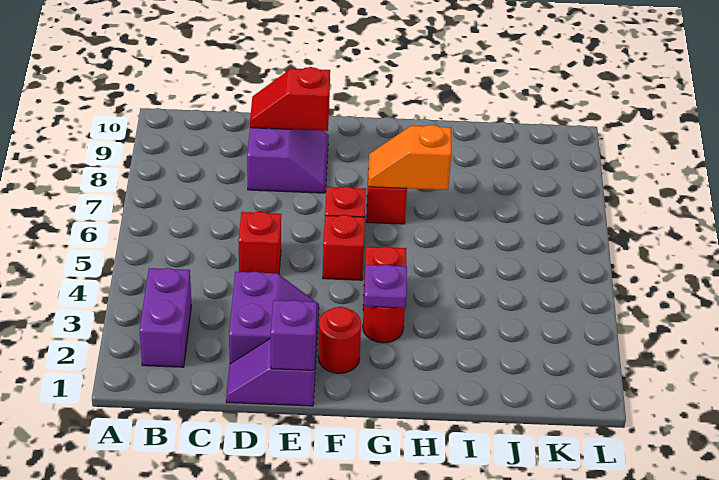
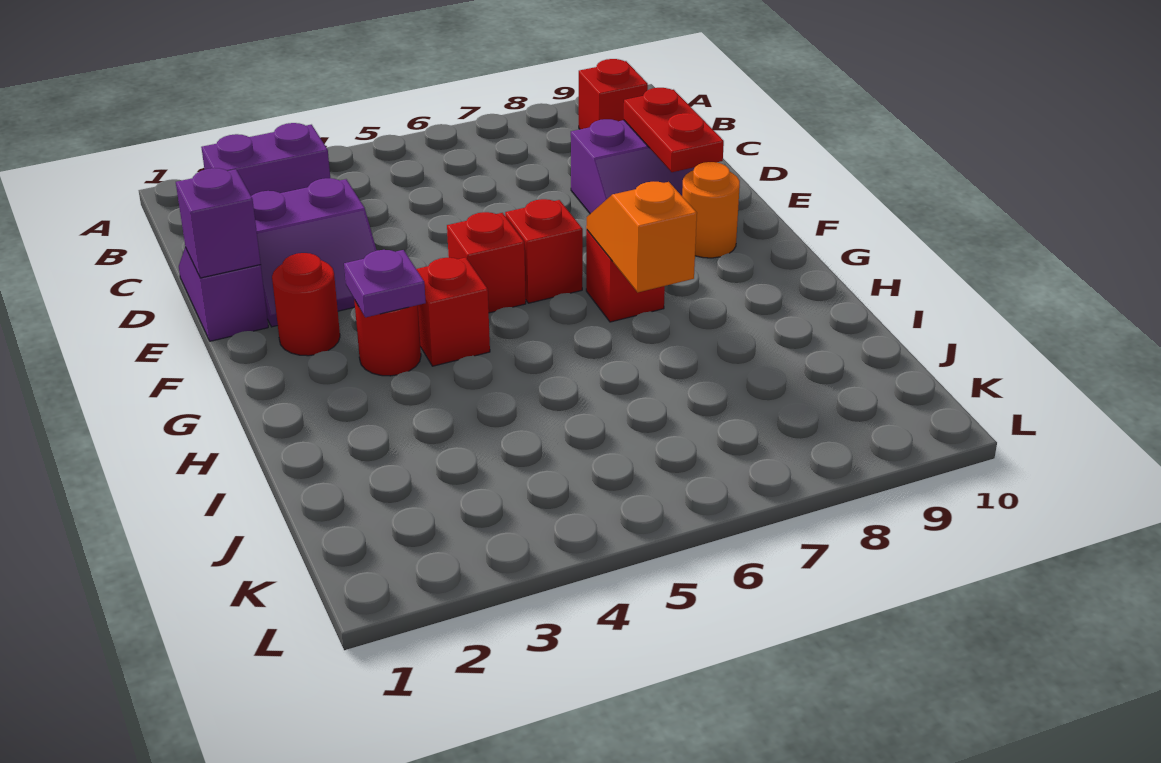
red brick D5 level 1 -> red brick B9 level 1
red slope D9:E9 level 2 top E -> red plate D9:E9 level 2
none -> orange round brick F9 level 1

